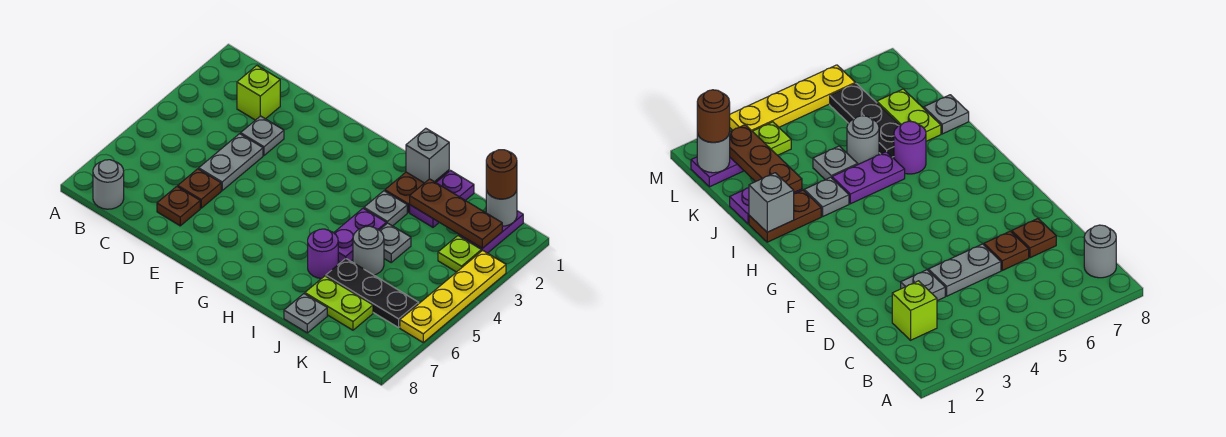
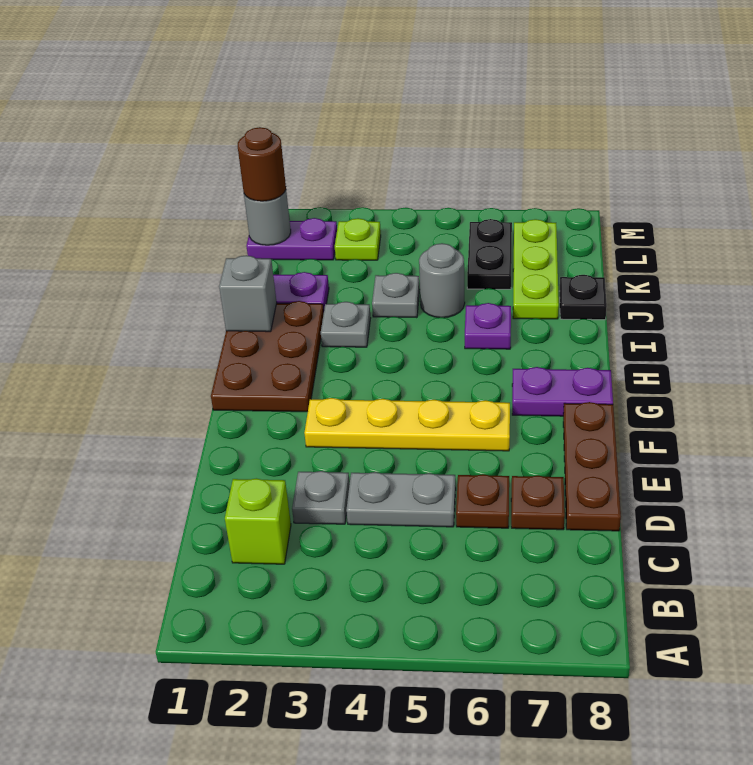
grey round brick B8 level 1 -> none
brown plate I1:I2 level 1 -> brown plate G1:I2 level 1
purple plate I4:I5 level 1 -> purple plate G7:G8 level 1
purple round brick I6 level 1 -> purple plate I6 level 1
brown plate J2:L2 level 2 -> brown plate D8:F8 level 1
black plate J6:L6 level 1 -> black plate K6:L6 level 1
lime plate J7:K7 level 1 -> lime plate J7:L7 level 1
grey plate J8 level 1 -> black plate J8 level 1
yellow plate M3:M6 level 1 -> yellow plate F3:F6 level 1

